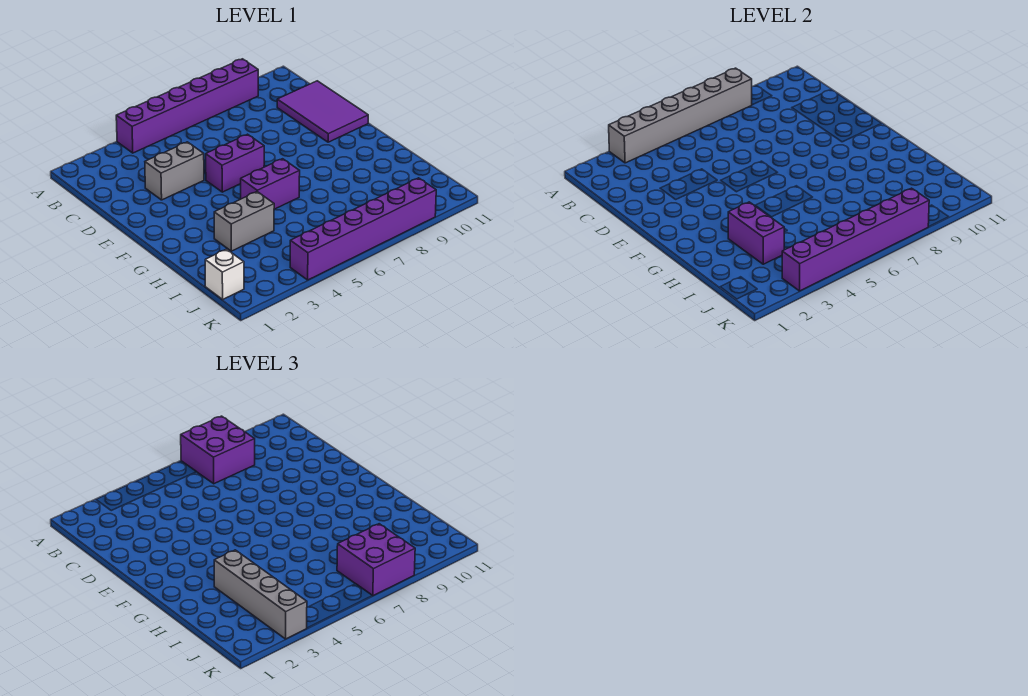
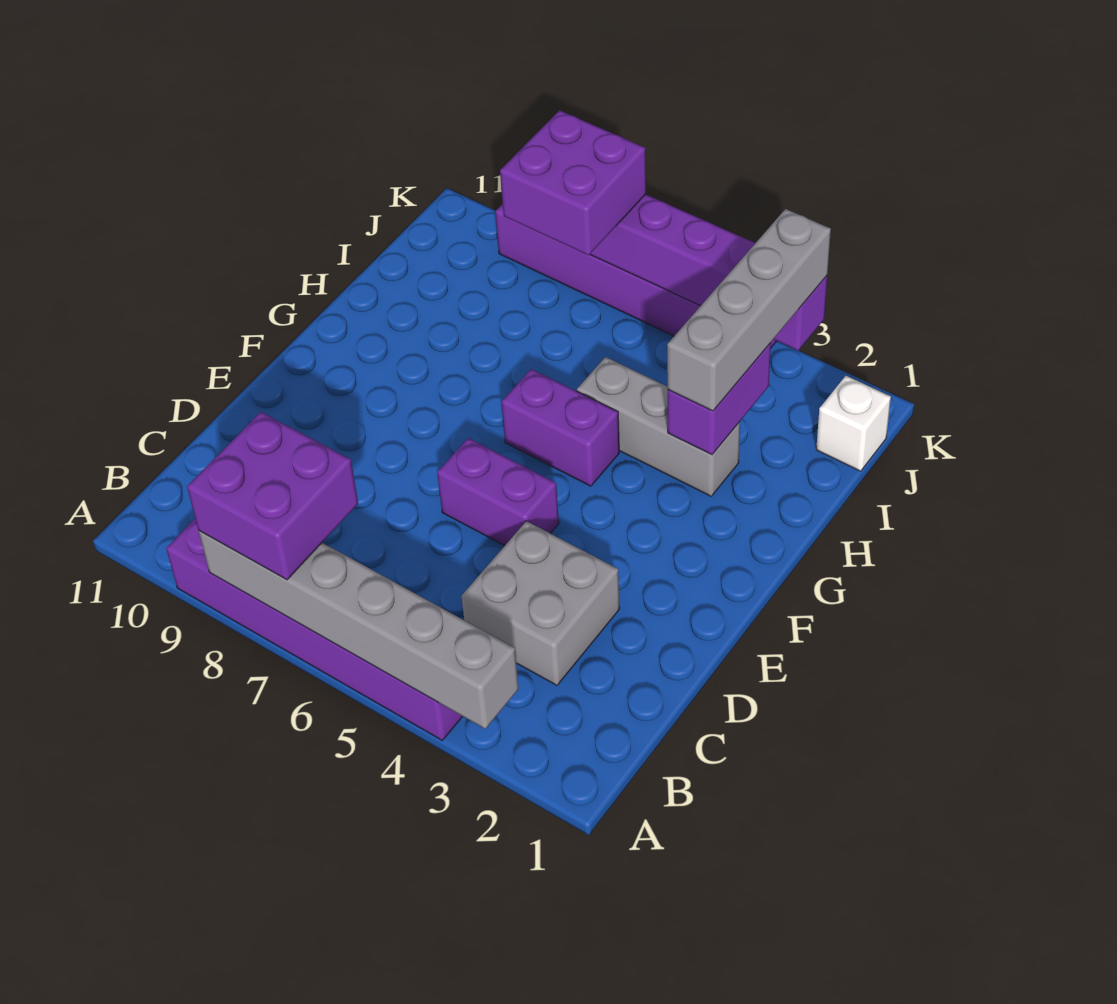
purple tile C10:E11 level 1 -> none
grey brick D3:D4 level 1 -> grey brick C3:D4 level 1
grey brick H3:H4 level 1 -> grey brick H3:H5 level 1

